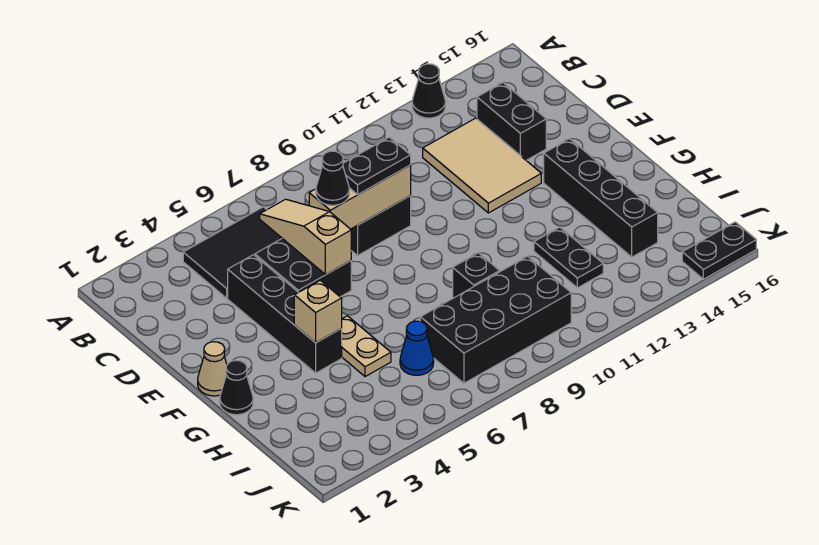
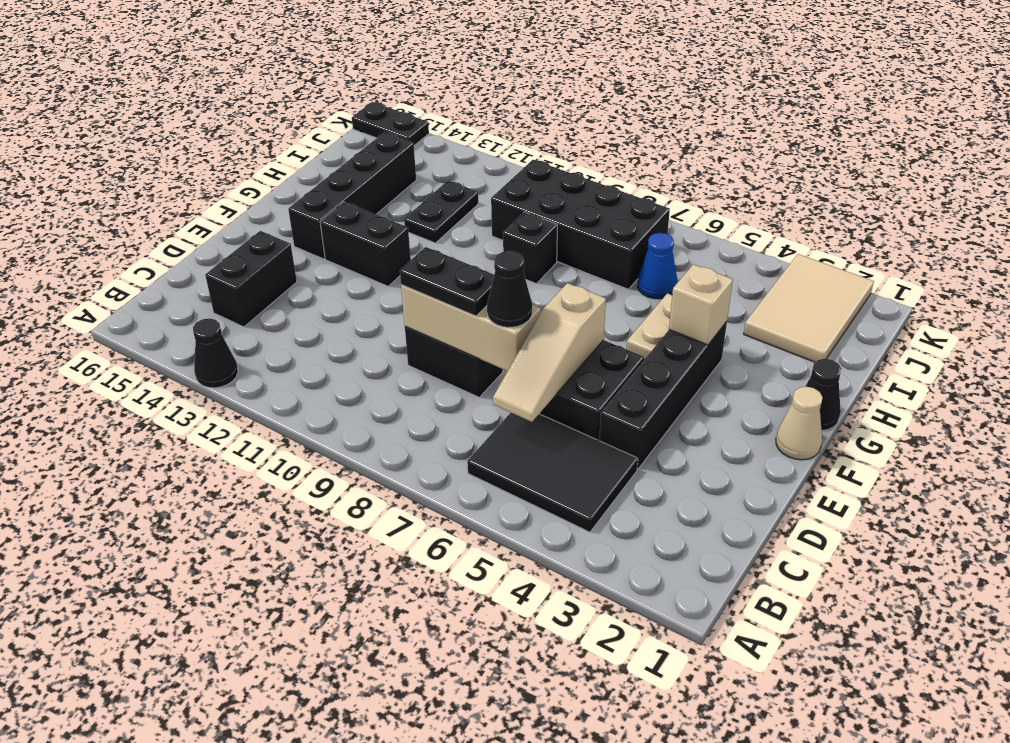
tan tile C12:E13 level 1 -> tan tile I2:K3 level 1
none -> black brick F12:F13 level 1

